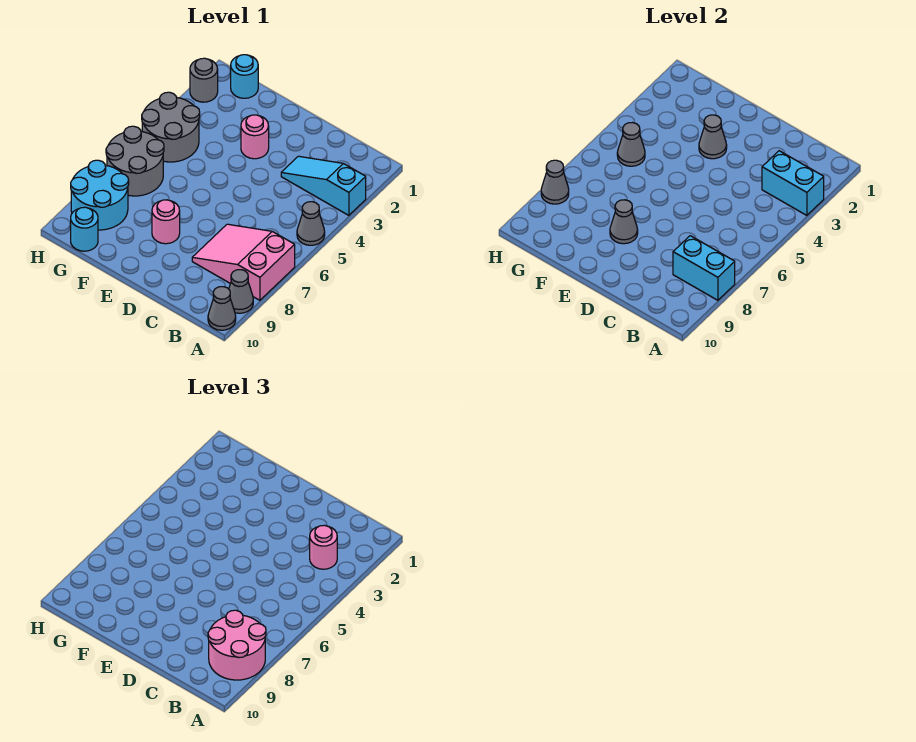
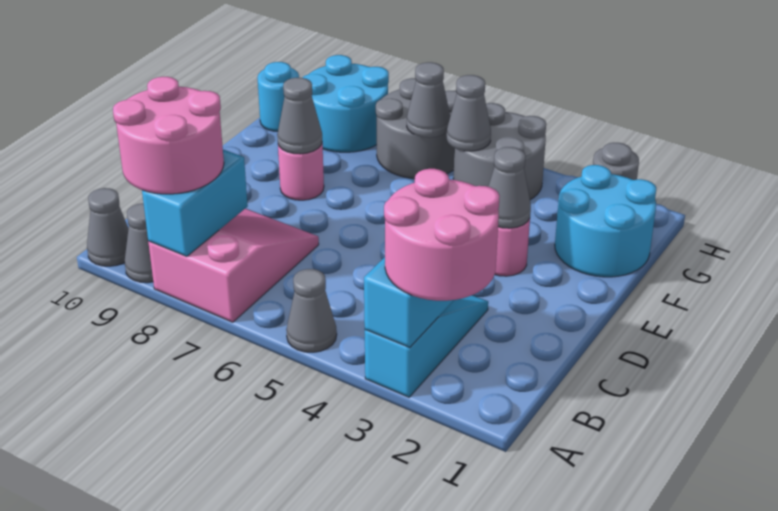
pink round brick B3 level 3 -> pink round brick A2:B3 level 3
cyan round brick G1 level 1 -> cyan round brick F1:G2 level 1
grey cone H8 level 2 -> grey cone G6 level 2

